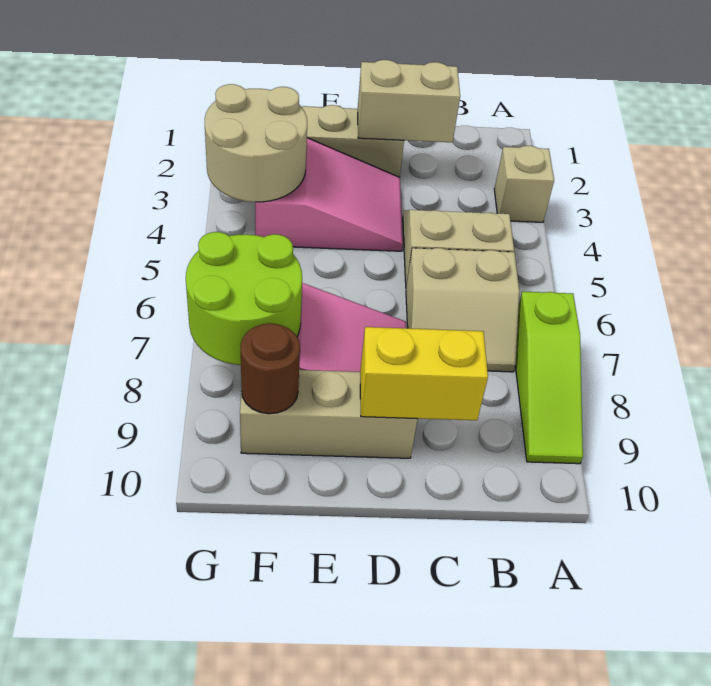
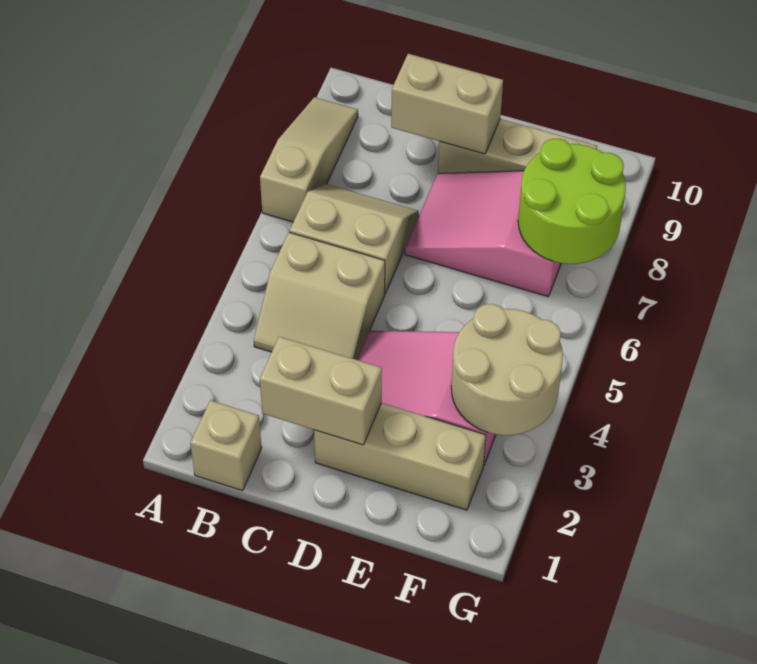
tan brick A3 level 1 -> tan brick B1 level 1
lime slope A7:A9 level 1 top 7 -> tan slope A7:A9 level 1 top 7
yellow brick C9:D9 level 2 -> tan brick C9:D9 level 2
brown round brick F9 level 2 -> none

